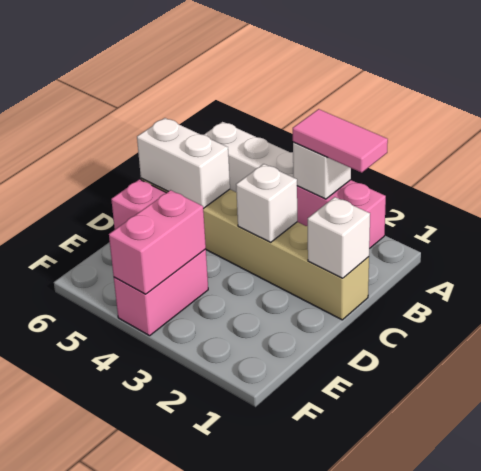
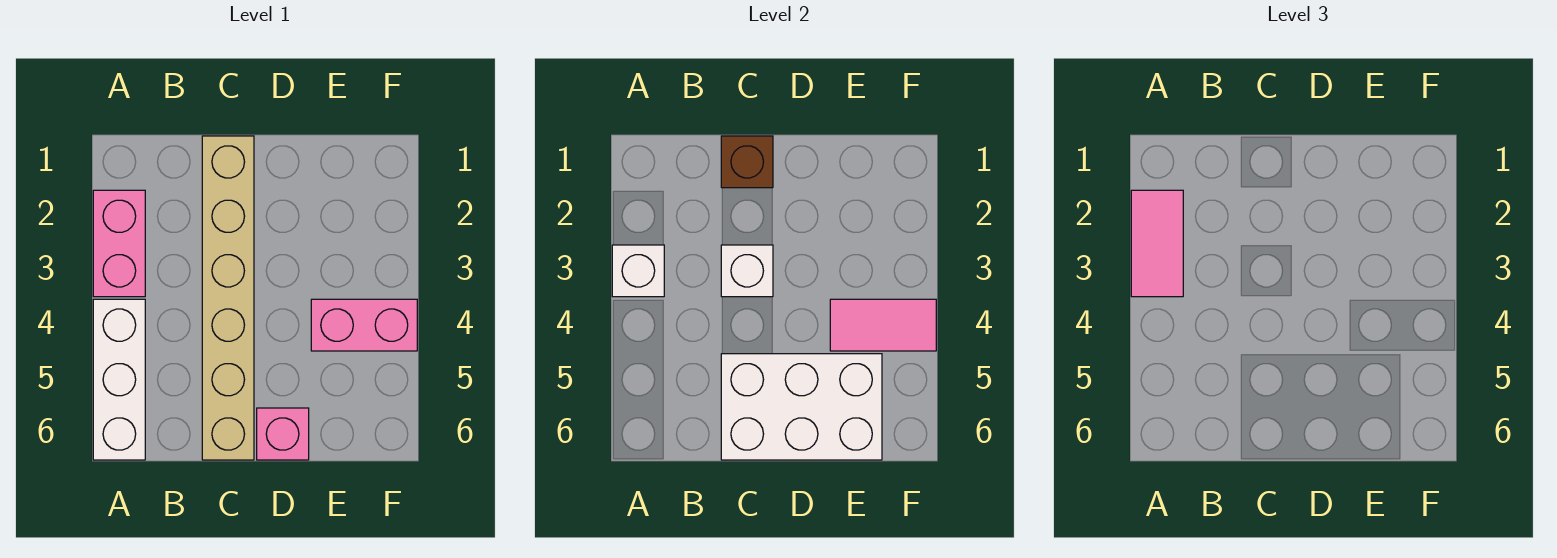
white brick C1 level 2 -> brown brick C1 level 2
white brick C5:C6 level 2 -> white brick C5:E6 level 2
pink brick E4:F4 level 2 -> pink tile E4:F4 level 2

